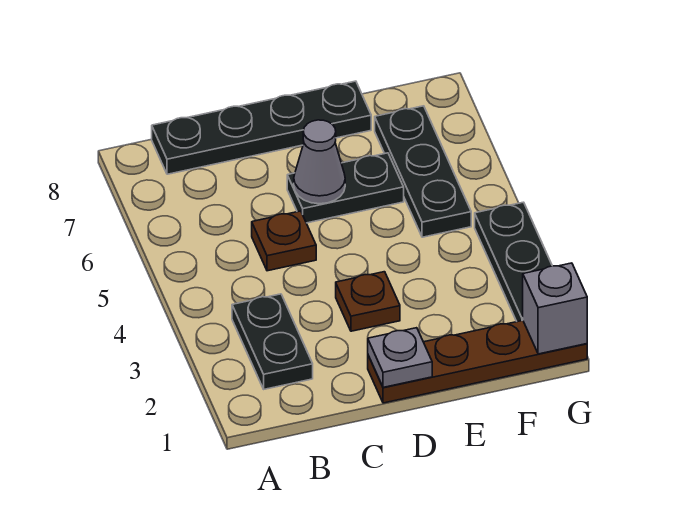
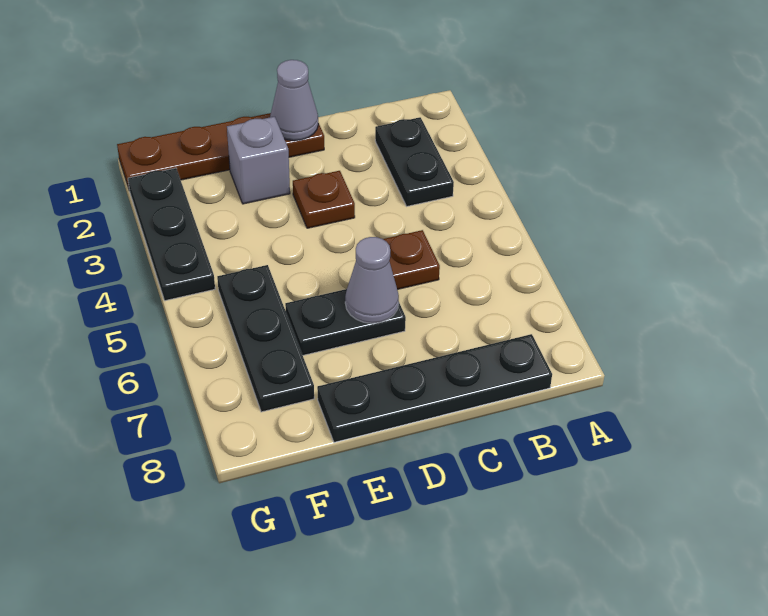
grey plate D1 level 2 -> grey cone D1 level 2
grey brick G1 level 2 -> grey brick E2 level 1

